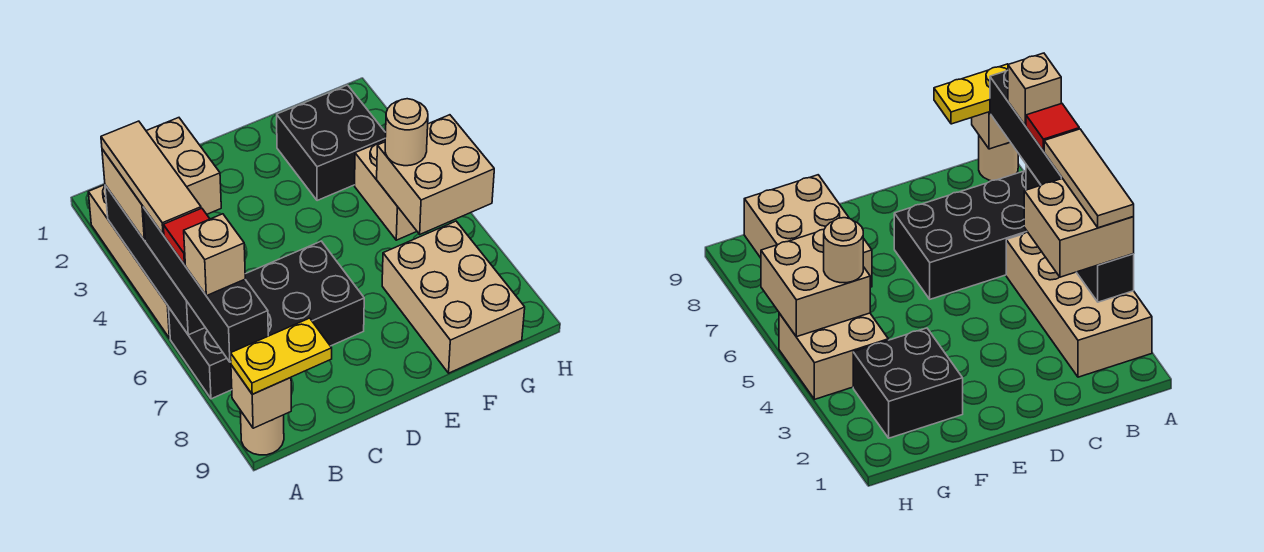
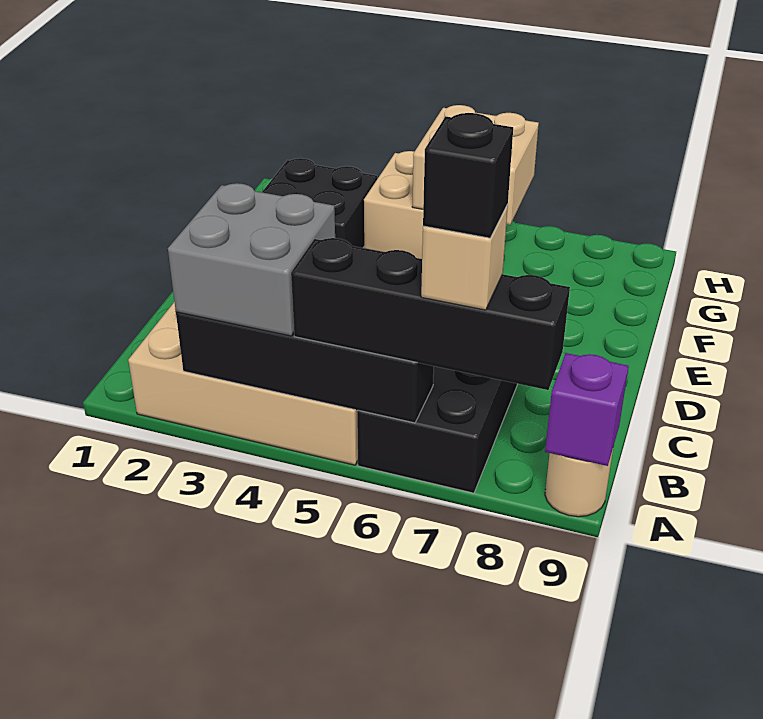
tan brick A3:B4 level 3 -> grey brick A3:B4 level 3
tan tile A3:A5 level 4 -> none
red tile A6 level 4 -> none
none -> black brick A7 level 5
tan brick A9 level 2 -> purple brick A9 level 2
yellow plate A9:B9 level 3 -> none
tan brick F7:G9 level 1 -> none
tan round brick G5 level 3 -> none

